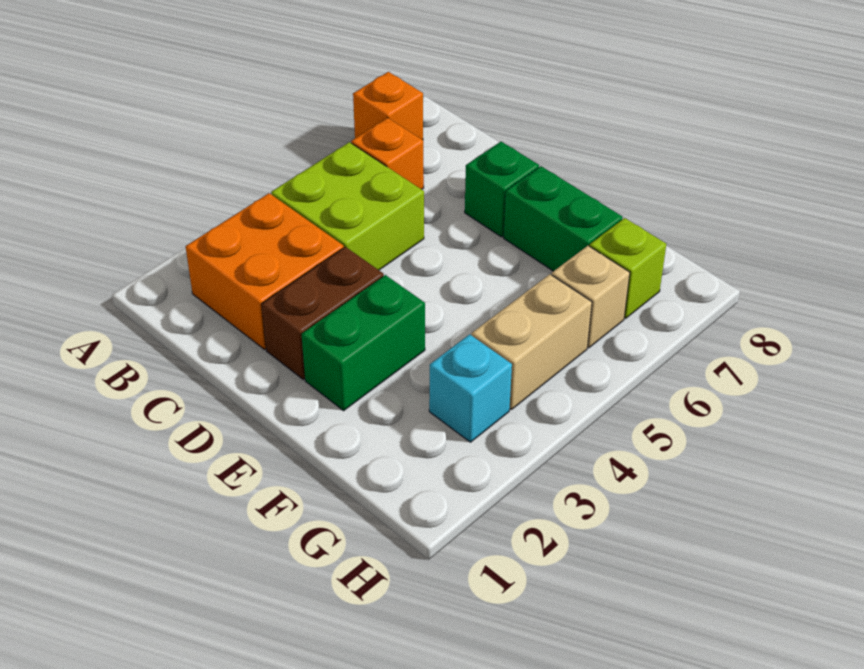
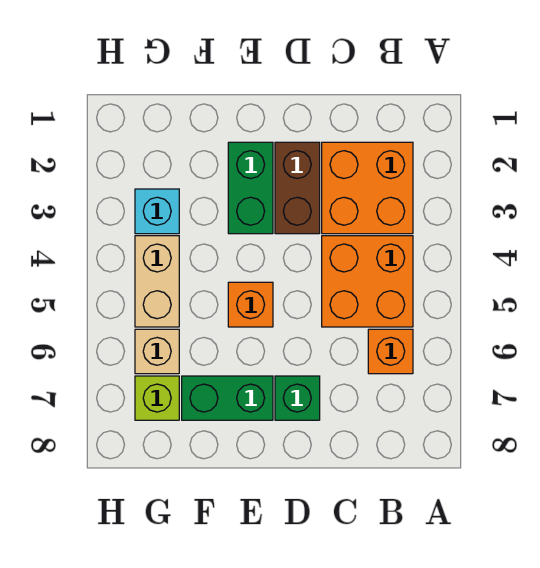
orange brick A7 level 1 -> orange brick E5 level 1
lime brick B4:C5 level 1 -> orange brick B4:C5 level 1

